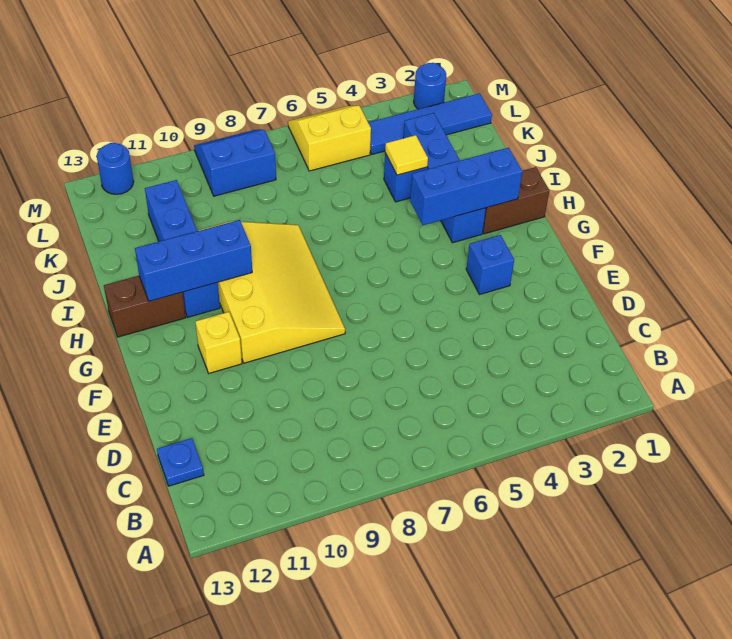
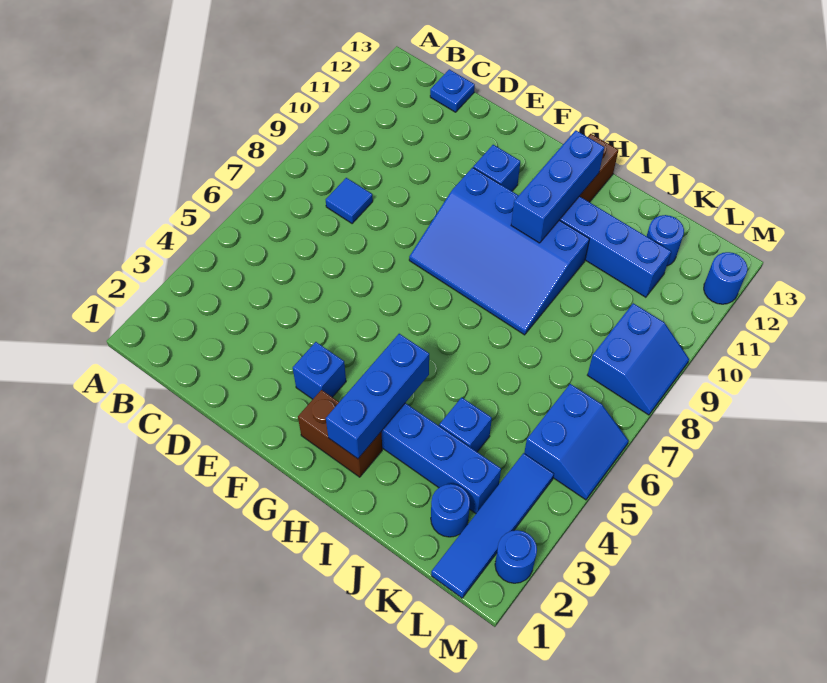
none -> blue tile C8 level 1
yellow slope F8:I10 level 1 top 10 -> blue slope F8:I10 level 1 top 10
yellow brick F11 level 1 -> blue brick F11 level 1
brown brick H1:H2 level 1 -> brown brick G2:H2 level 1
yellow tile J4 level 2 -> none
none -> blue round brick K2 level 1
none -> blue round brick K12 level 1
yellow slope L5:M6 level 1 top L -> blue slope L5:M6 level 1 top L

